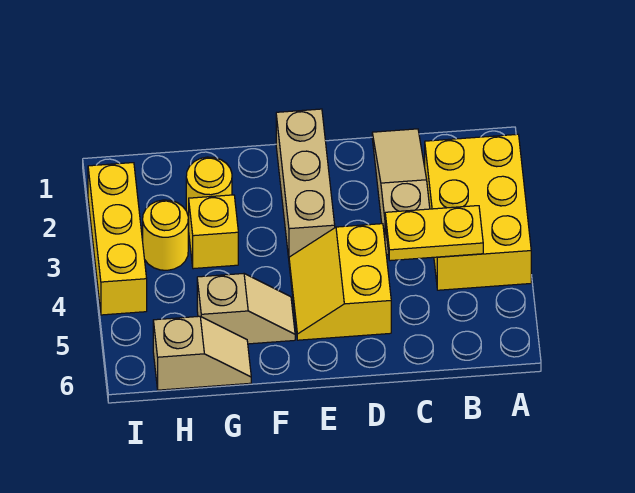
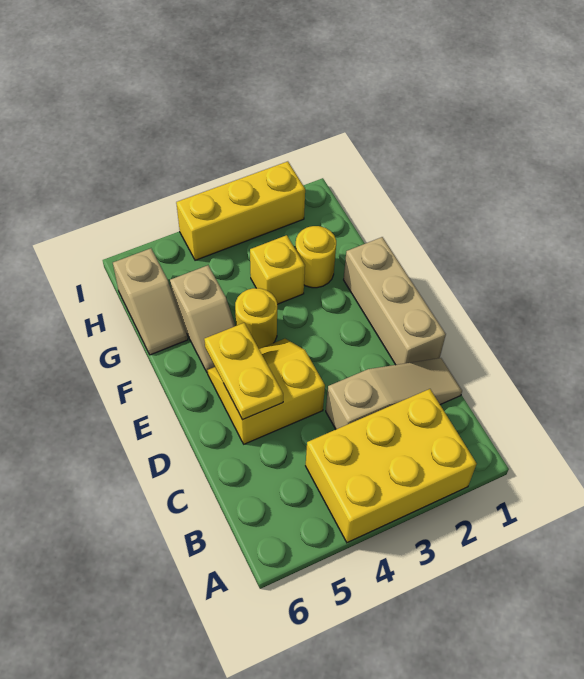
yellow plate B4:C4 level 2 -> yellow plate D5:E5 level 2
tan brick E1:E3 level 1 -> tan brick D1:F1 level 1
yellow round brick H3 level 1 -> yellow round brick F4 level 1

